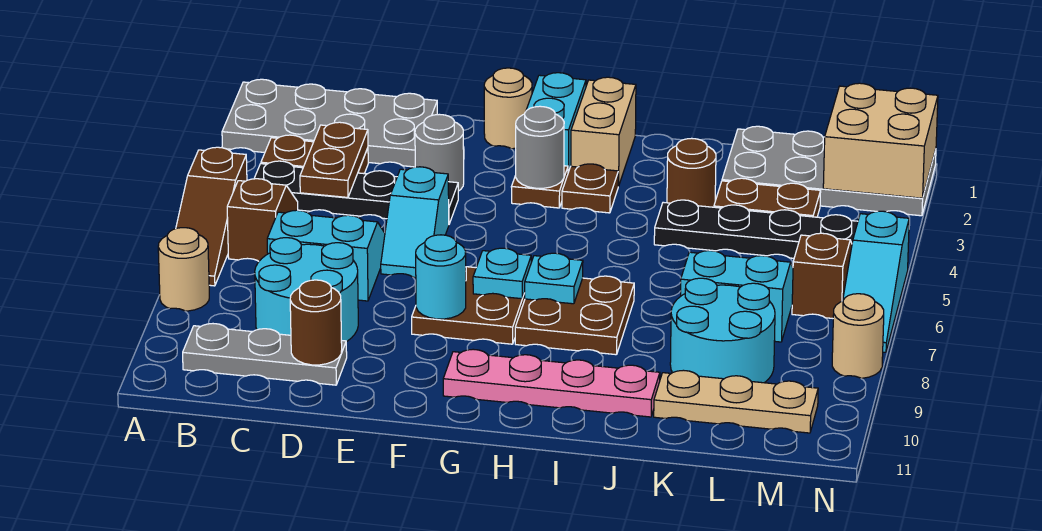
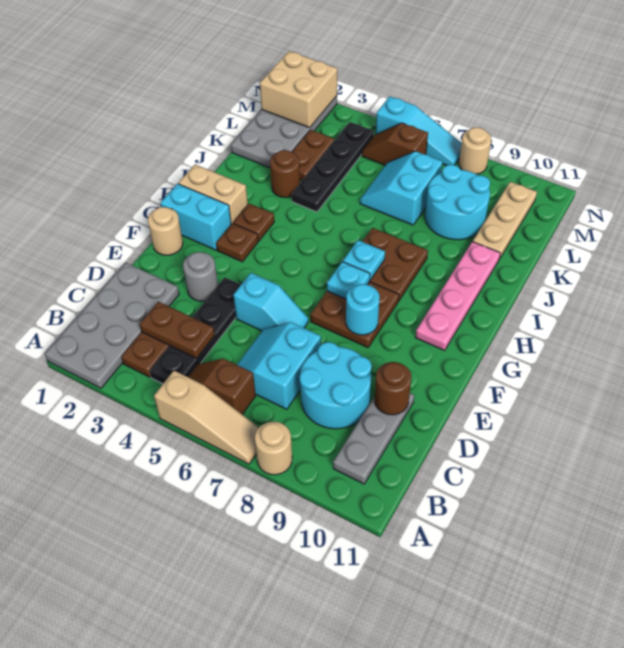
brown slope A5:A7 level 1 top 5 -> tan slope A5:A7 level 1 top 5
grey round brick G3 level 2 -> none

